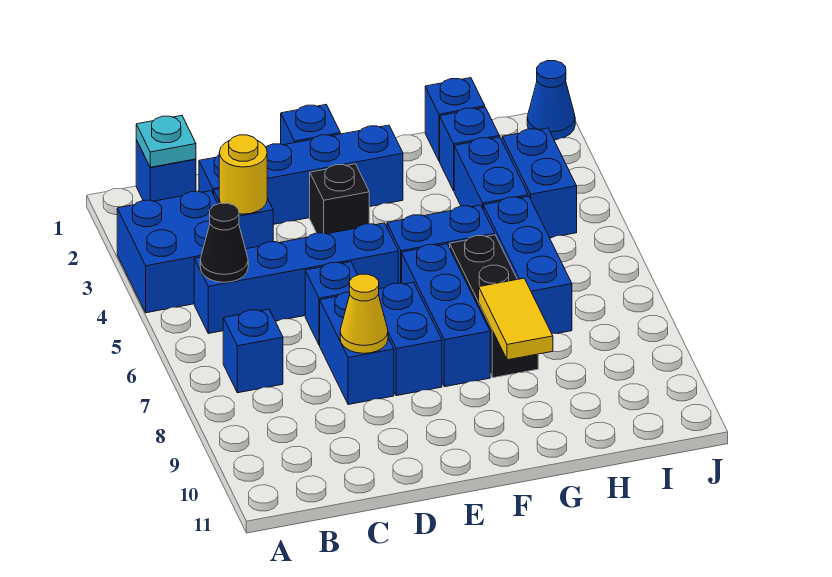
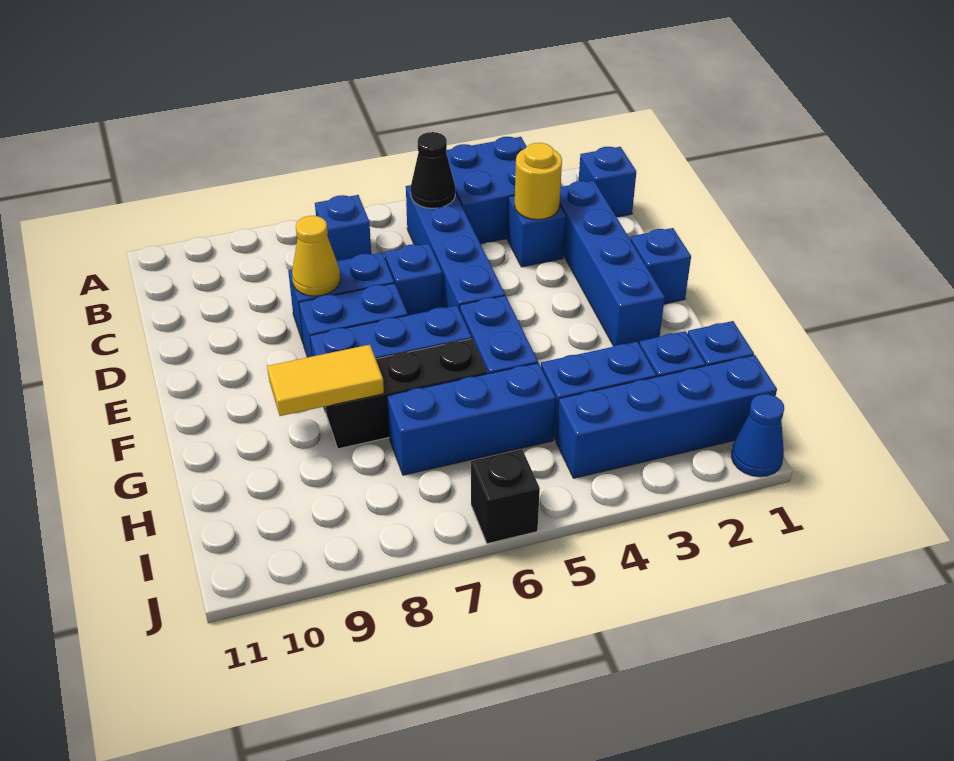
cyan plate B1 level 2 -> none
black brick E3 level 1 -> black brick J6 level 1
blue brick I3:I4 level 1 -> blue brick I1:I4 level 1

